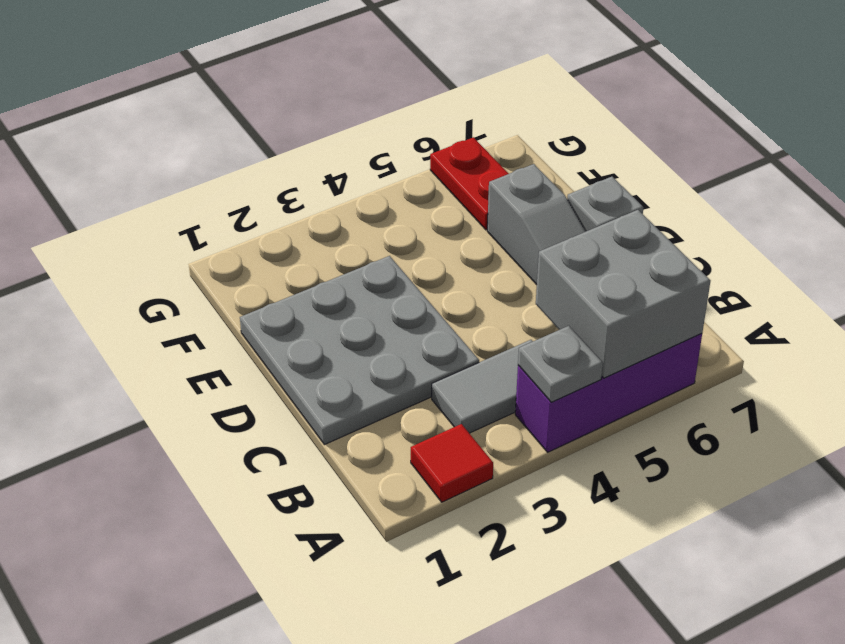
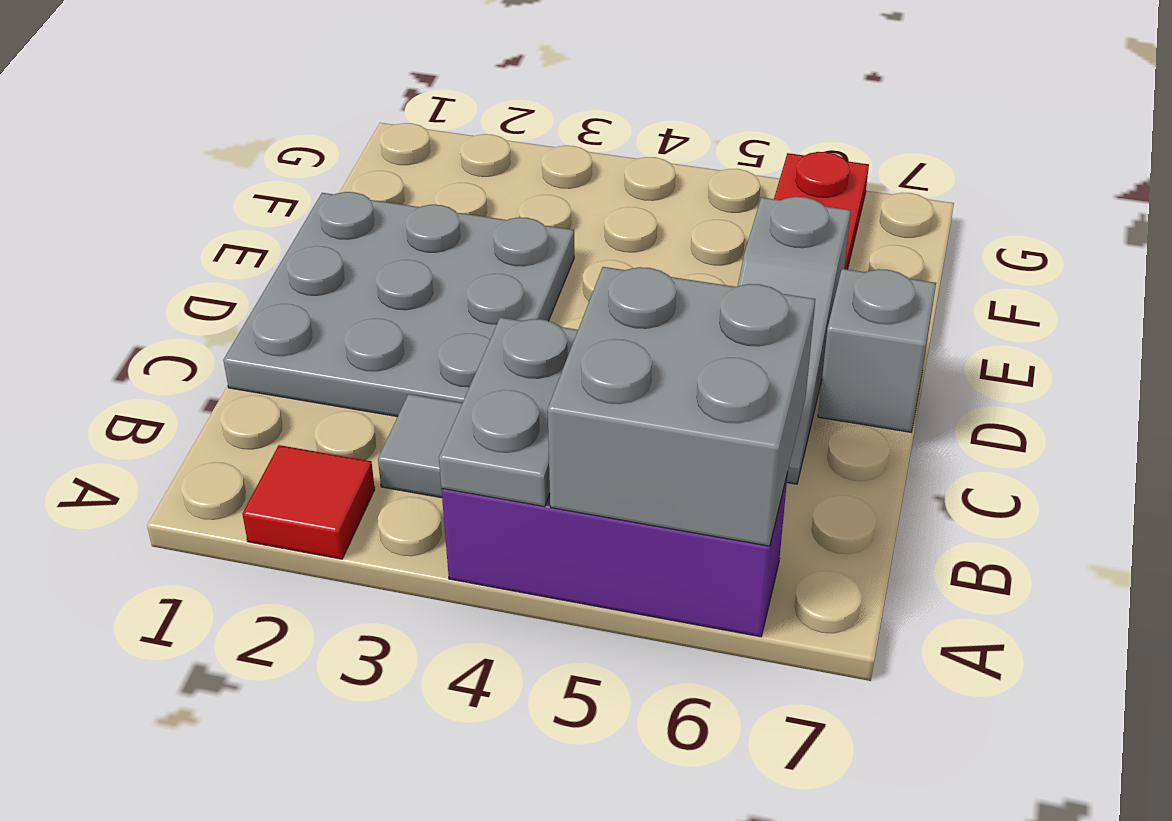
grey plate A4 level 2 -> grey plate A4:B4 level 2

